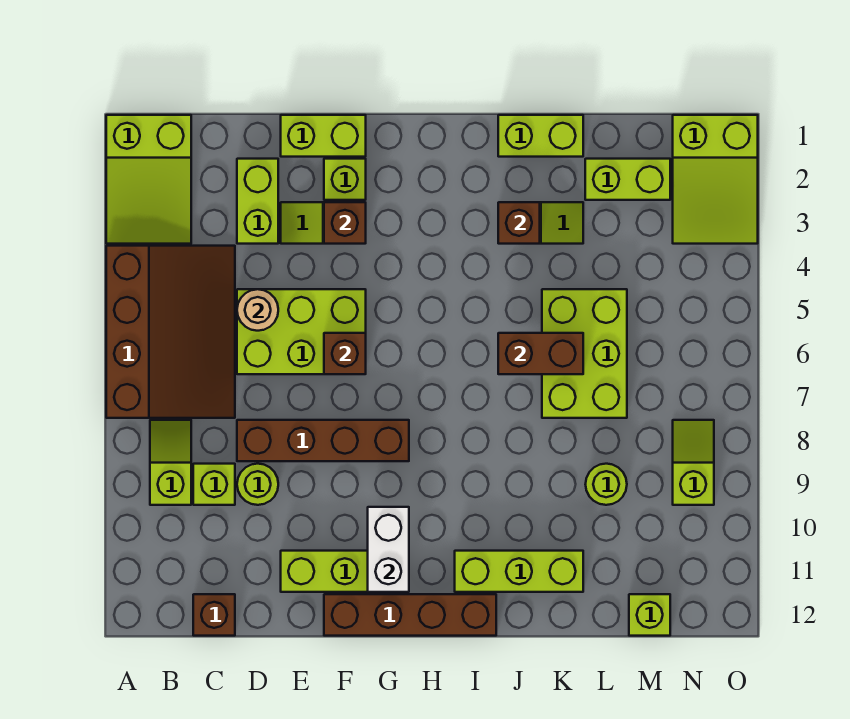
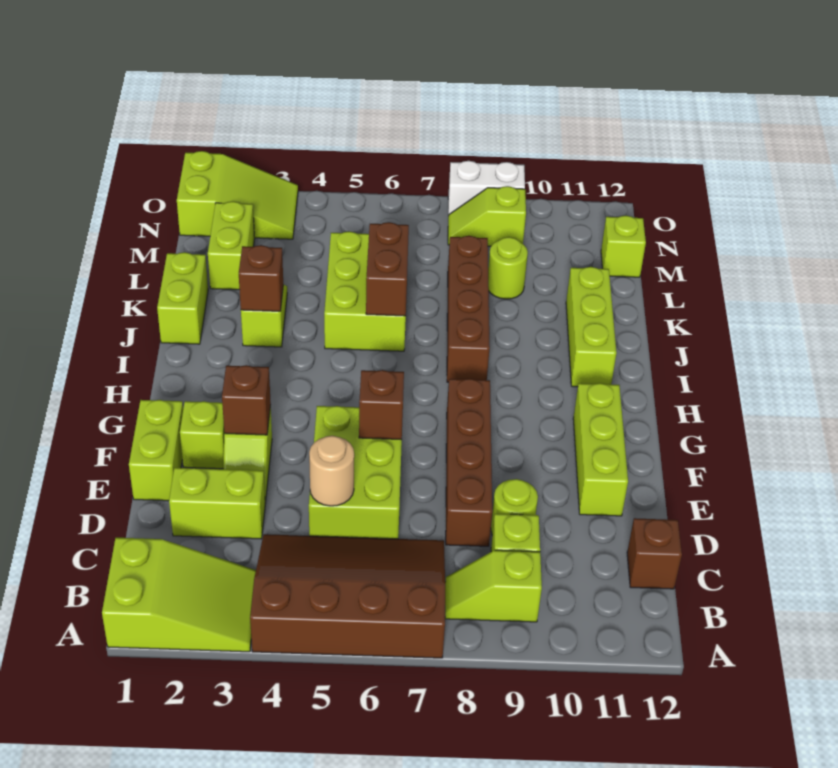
brown brick F12:I12 level 1 -> brown brick I8:L8 level 1
white brick G10:G11 level 2 -> white brick O8:O9 level 1
lime brick K5:L7 level 1 -> lime brick J5:L6 level 1

